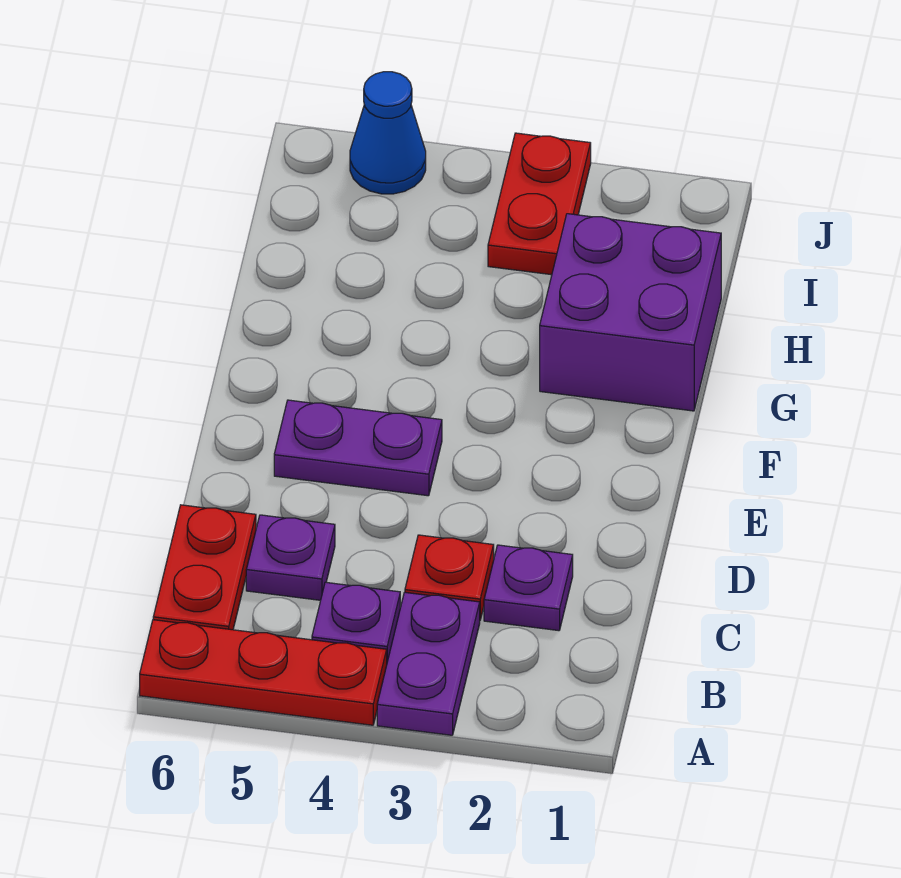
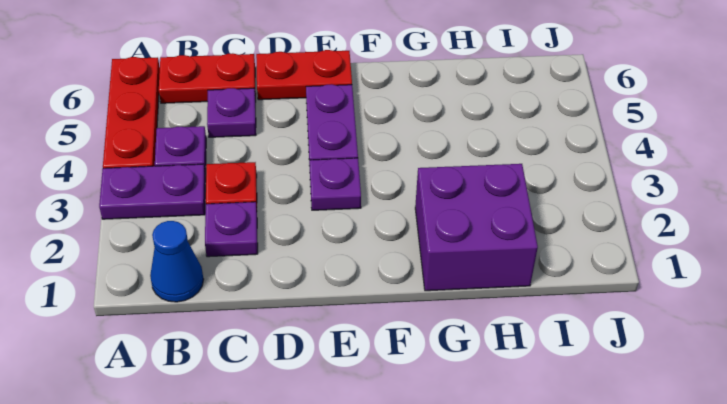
none -> purple plate E3 level 1
red plate I3:J3 level 1 -> red plate D6:E6 level 1
blue cone J5 level 1 -> blue cone B1 level 1

